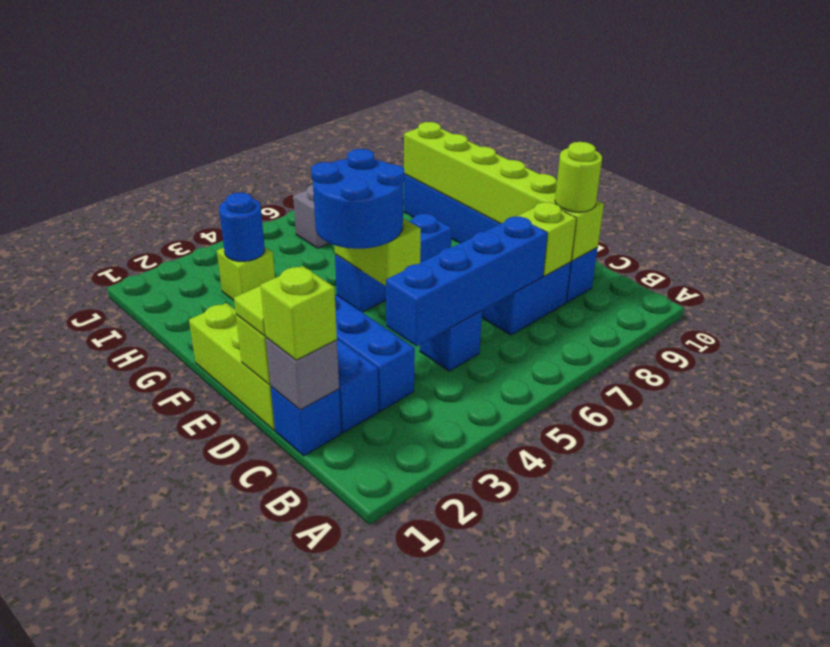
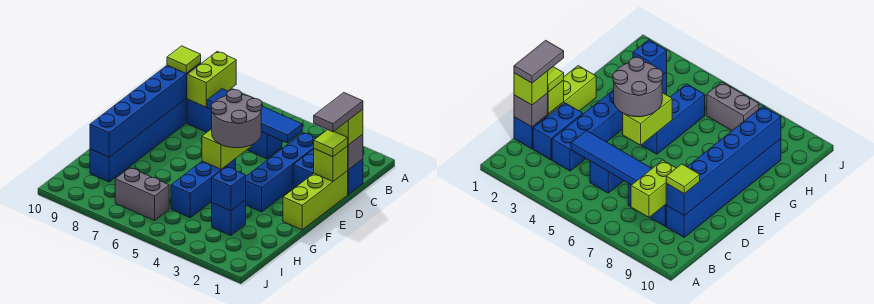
none -> grey tile C1:D1 level 4
blue brick C4:C7 level 2 -> blue tile C4:C7 level 2
lime brick C8 level 2 -> lime brick B8:C8 level 2
lime brick C9:H9 level 2 -> blue brick C9:H9 level 2
lime round brick C9 level 3 -> lime tile C9 level 3
blue round brick E4:F5 level 3 -> grey round brick E4:F5 level 3
blue brick F5:F7 level 1 -> blue brick F5:H5 level 1
lime brick H3 level 1 -> blue brick H3 level 1
blue round brick H3 level 2 -> blue brick H3 level 2

